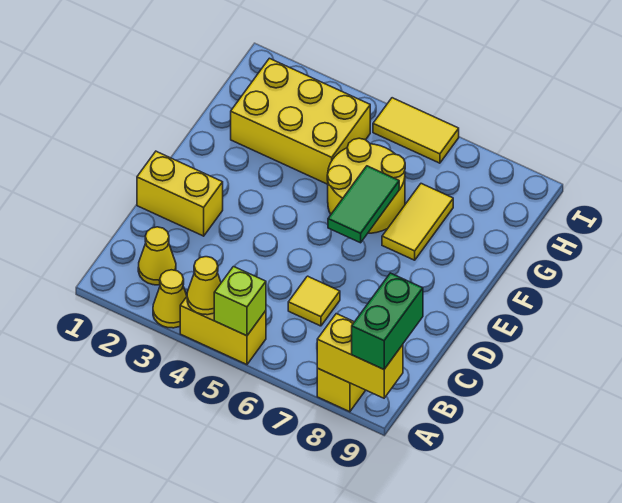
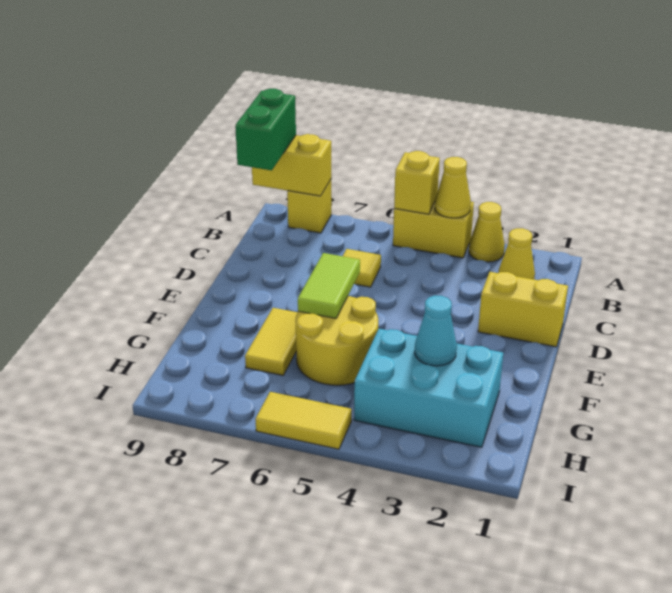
lime brick A5 level 2 -> yellow brick A5 level 2
green tile E6:F6 level 2 -> lime tile E6:F6 level 2
yellow brick G2:H4 level 1 -> cyan brick G2:H4 level 1
none -> cyan cone G3 level 2

